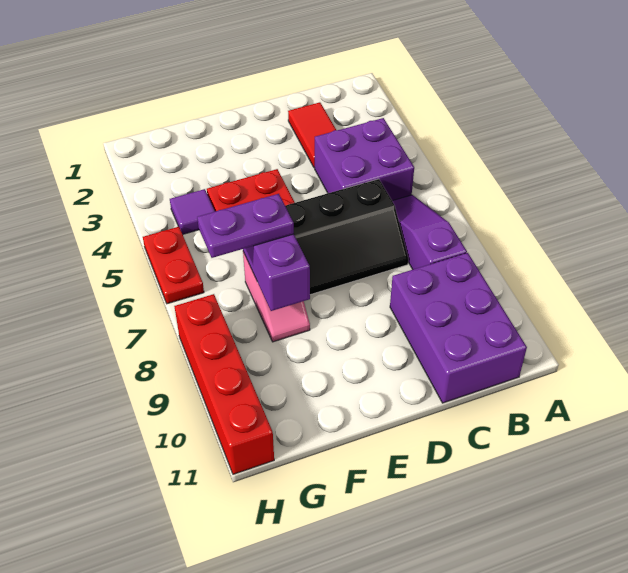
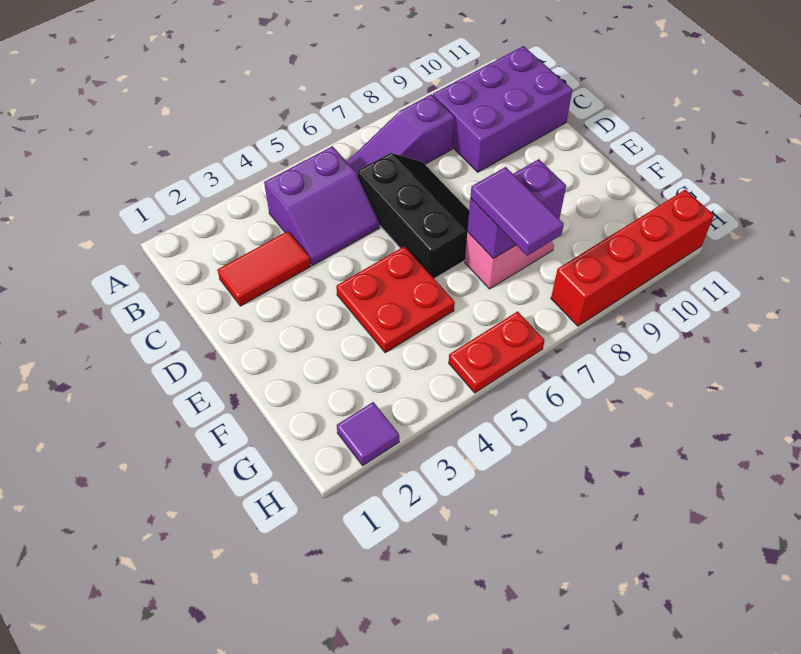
purple brick B4:C5 level 1 -> purple slope B4:C5 level 1 top B
purple plate F7:G7 level 3 -> purple tile F7:G7 level 3
purple tile G4 level 1 -> purple tile H2 level 1

